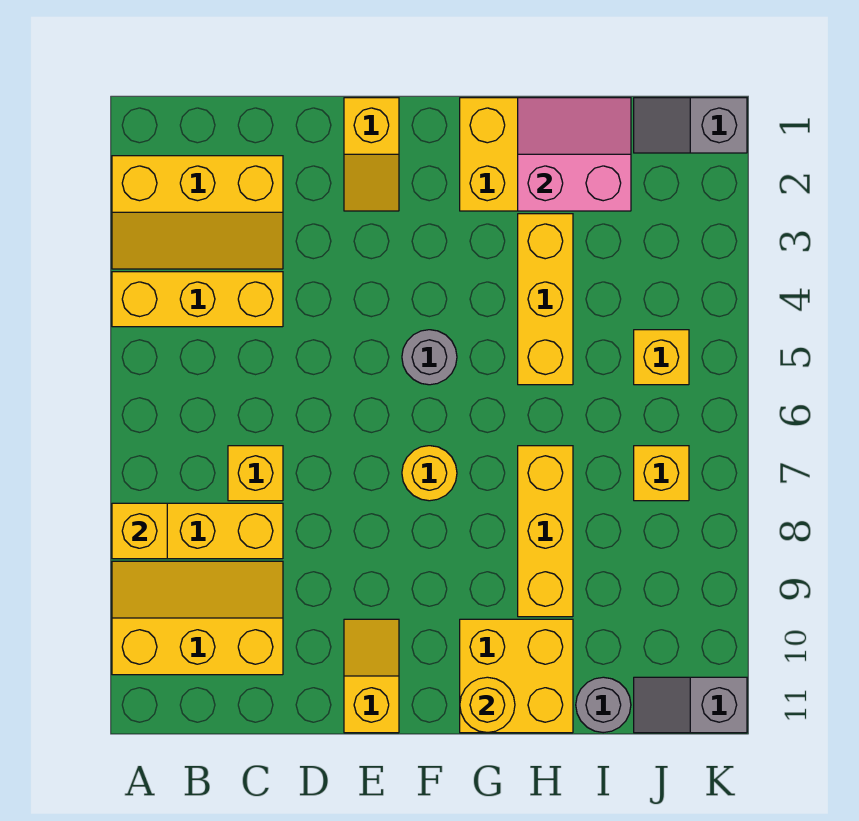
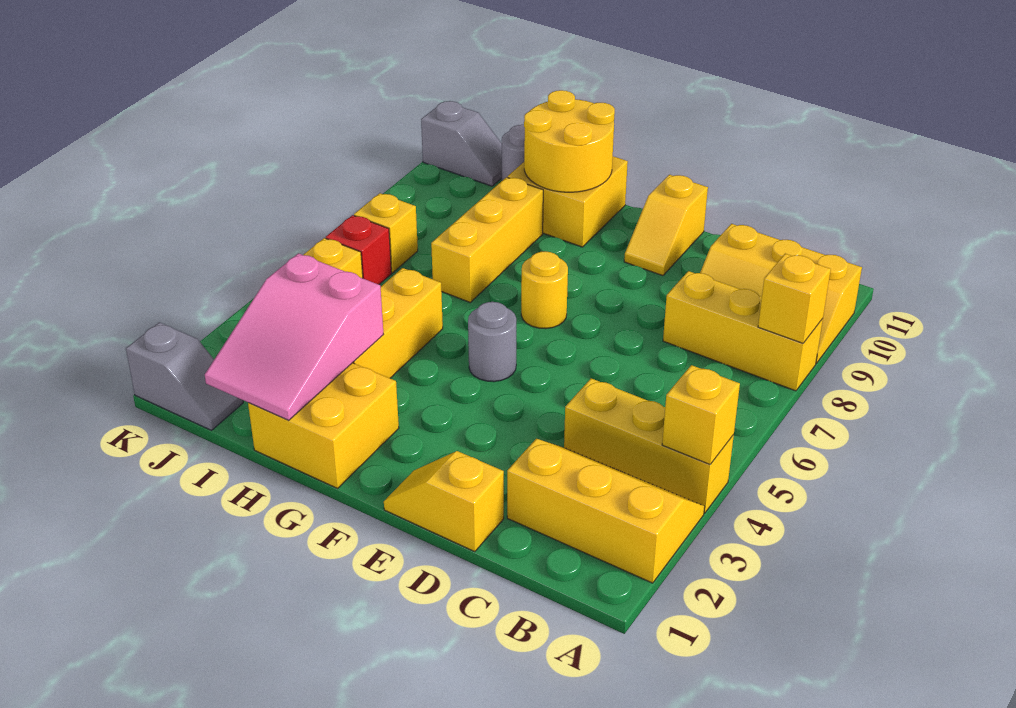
yellow brick C7 level 1 -> yellow brick A4 level 2
yellow slope E1:E2 level 1 top 1 -> yellow slope D1:E1 level 1 top D
yellow round brick G11 level 2 -> yellow round brick G10:H11 level 2
pink slope H1:I2 level 2 top 2 -> pink slope H1:I3 level 2 top 3
none -> red brick J6 level 1

